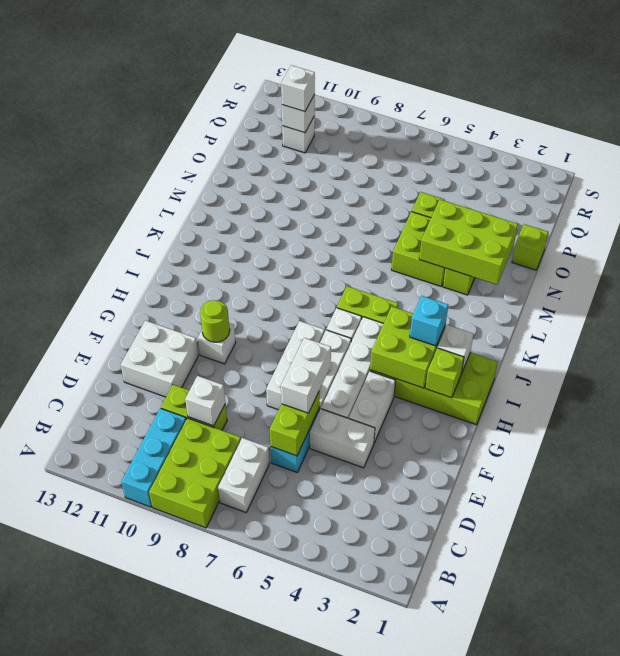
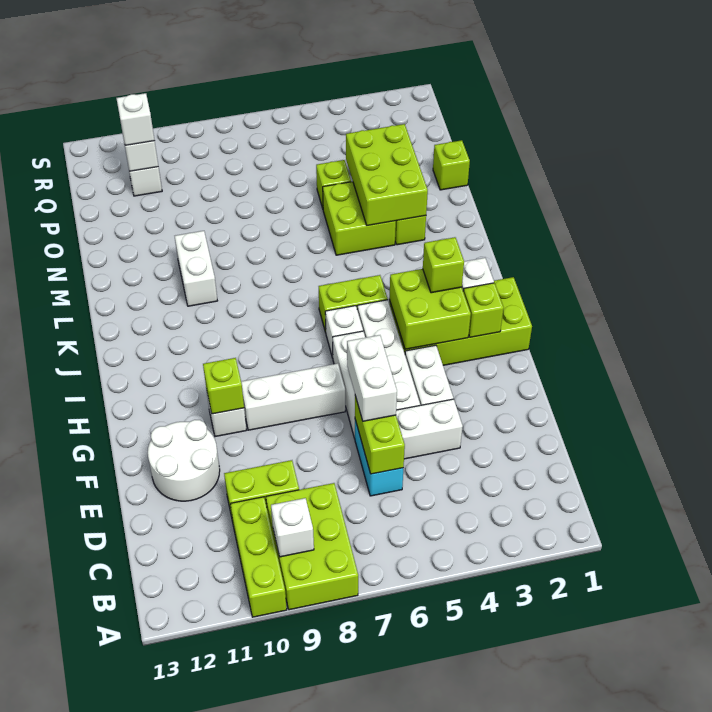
cyan brick A10:C10 level 1 -> lime brick A10:C10 level 1
white brick B7:C7 level 1 -> white brick L10:M10 level 1
white brick D9 level 2 -> white brick B9 level 2
white brick E11:F12 level 1 -> white round brick E11:F12 level 1
white brick F7:H7 level 1 -> white brick G7:G9 level 1
lime round brick G10 level 2 -> lime brick G10 level 2
cyan brick I3 level 3 -> lime brick I3 level 3
lime brick M2:N4 level 2 -> lime brick M3:O4 level 2

